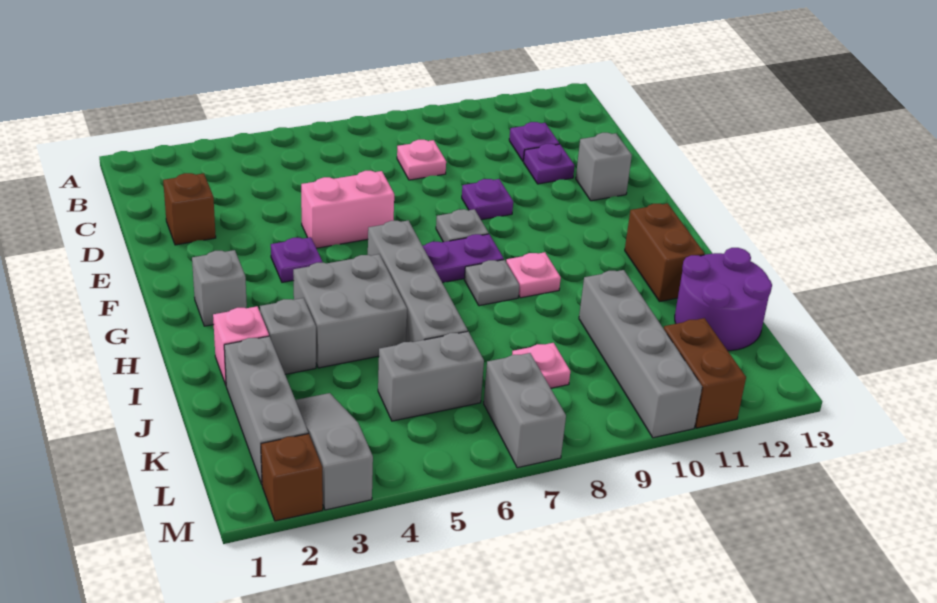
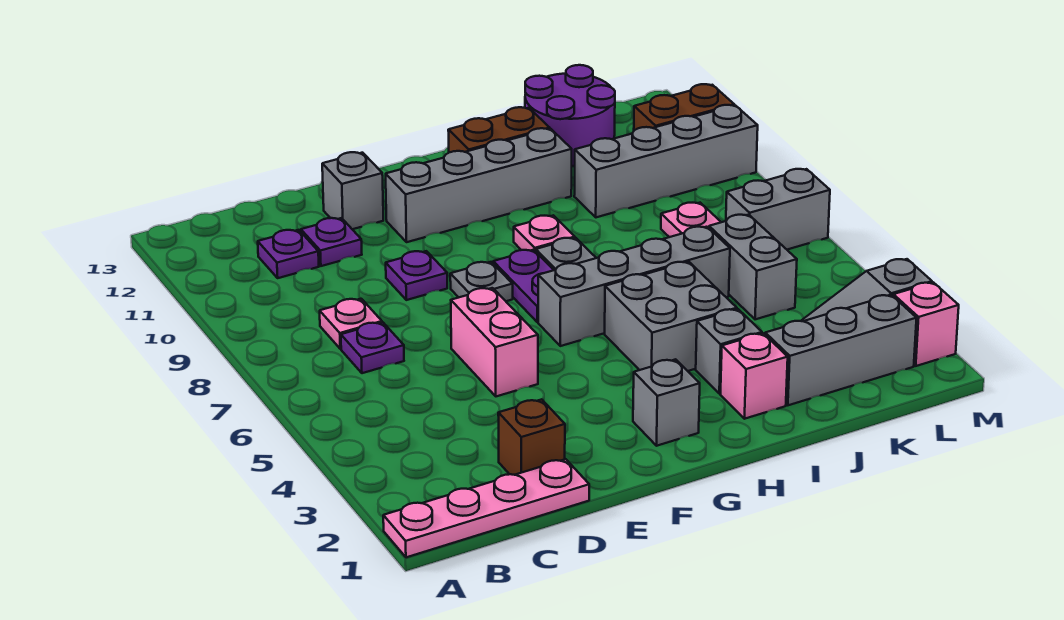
none -> pink plate A1:D1 level 1
purple plate F4 level 1 -> purple plate C7 level 1
none -> grey brick F11:I11 level 1
brown brick M2 level 1 -> pink brick M2 level 1

